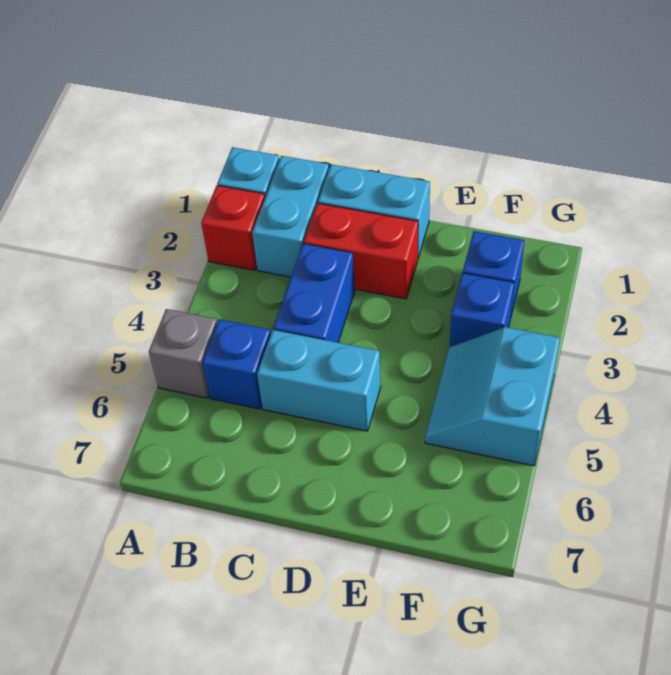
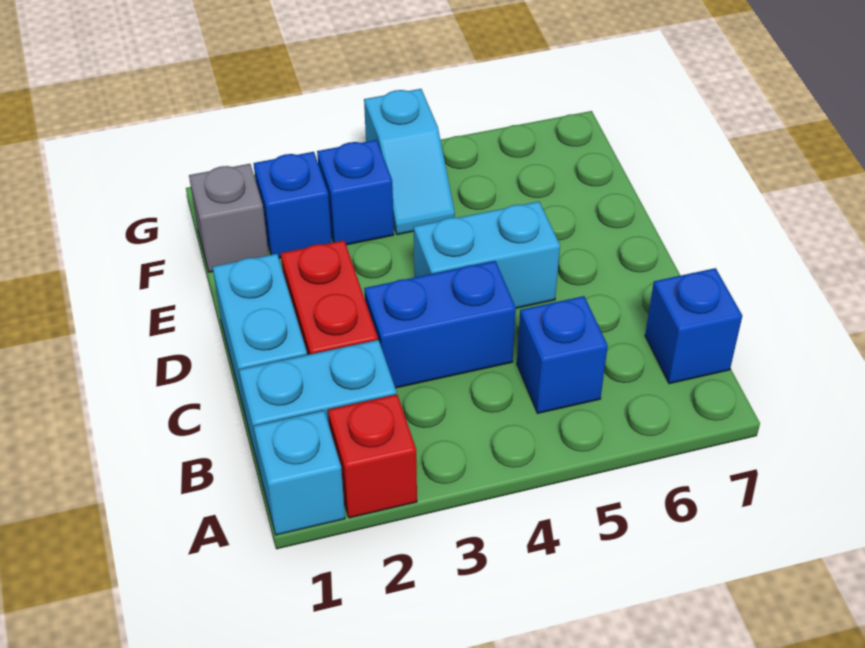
grey brick A5 level 1 -> grey brick F1 level 1
none -> blue brick B7 level 1
cyan brick C5:D5 level 1 -> cyan brick D4:D5 level 1
cyan slope F4:G5 level 1 top G -> cyan slope F4:G4 level 1 top G

